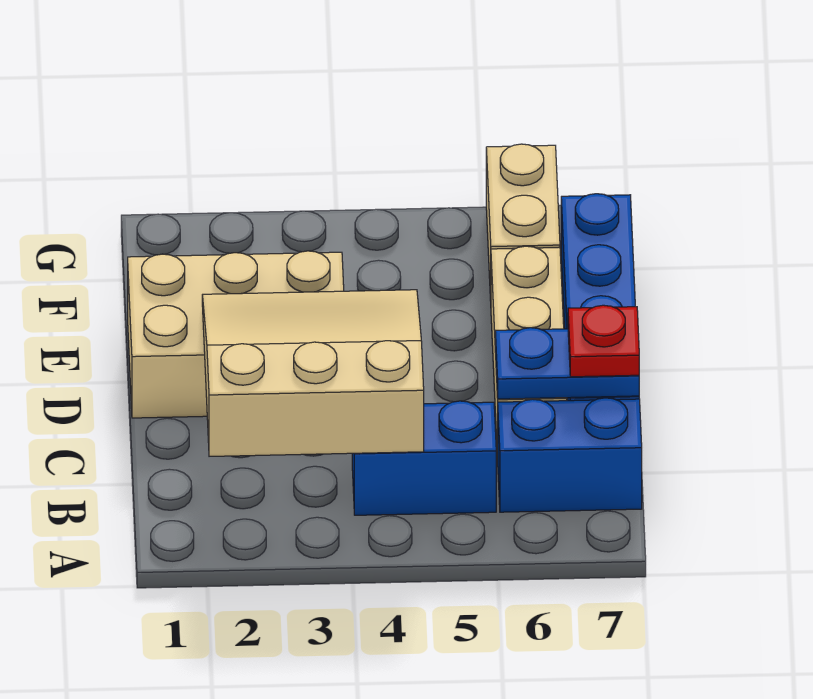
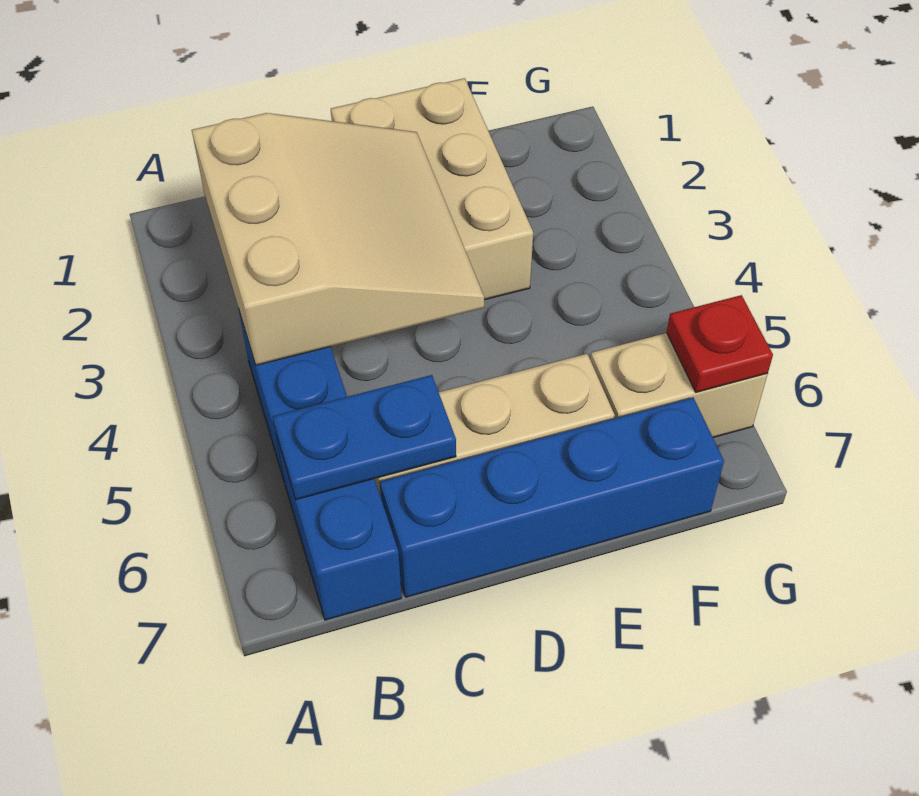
blue plate C6:C7 level 2 -> blue plate B6:C6 level 2
red plate C7 level 3 -> red plate G6 level 2

